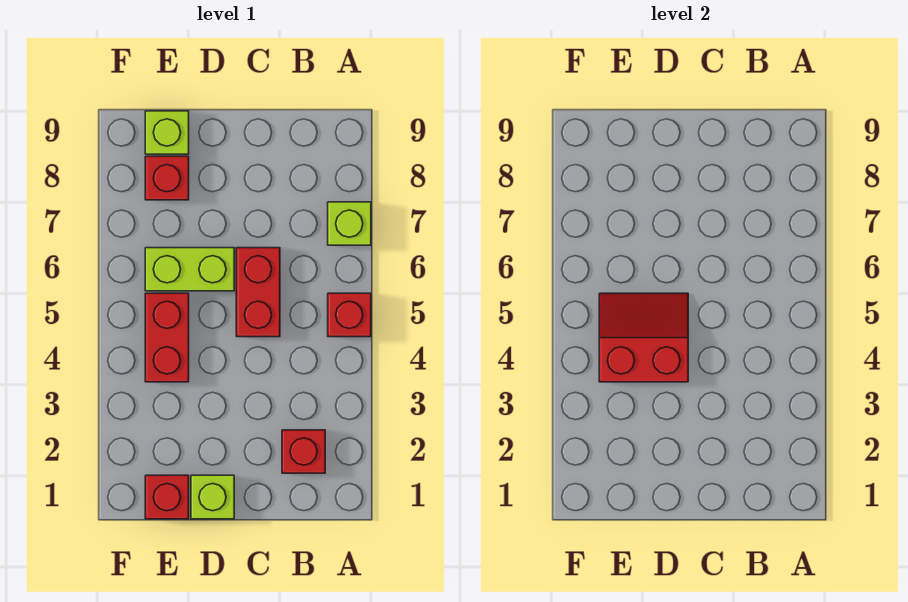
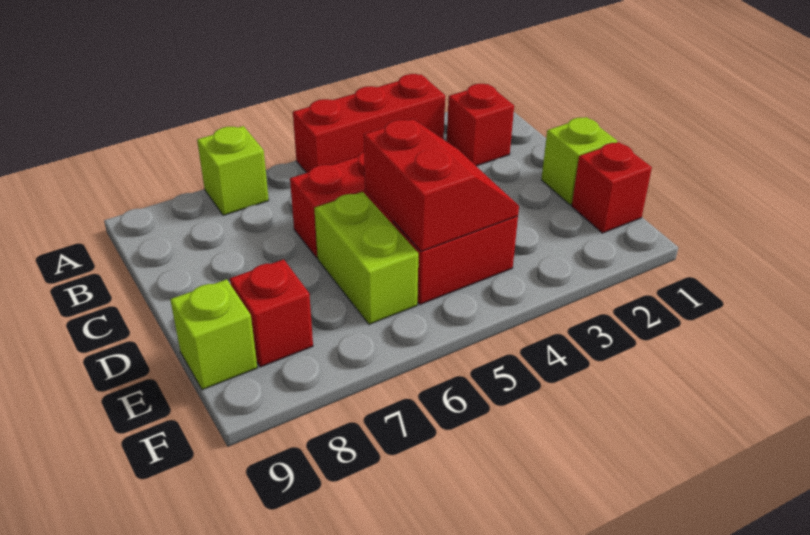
red brick A5 level 1 -> red brick A3:A5 level 1
red slope D4:E5 level 2 top 4 -> red slope D4:E5 level 2 top 5

